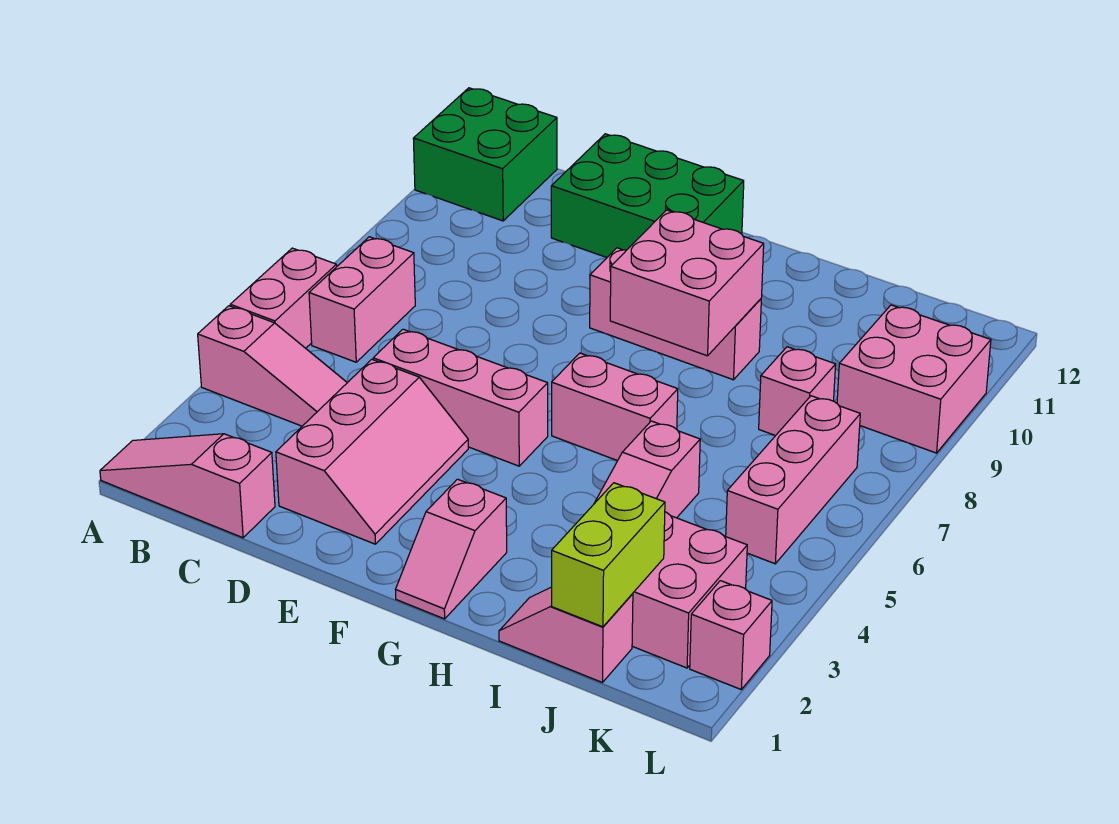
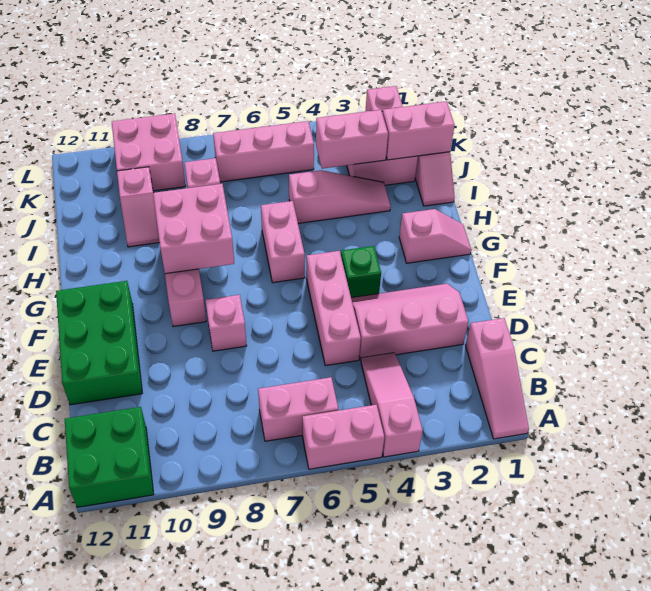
none -> pink brick E8 level 1
none -> green brick F4 level 1
none -> pink slope I10:J10 level 1 top J
lime brick J1:J2 level 2 -> pink brick J1:J2 level 2
none -> pink brick J3:J4 level 2

